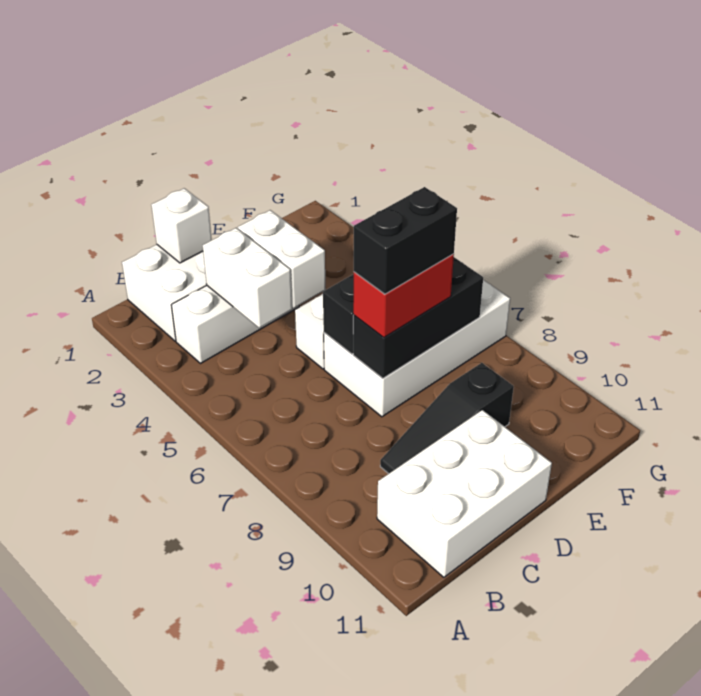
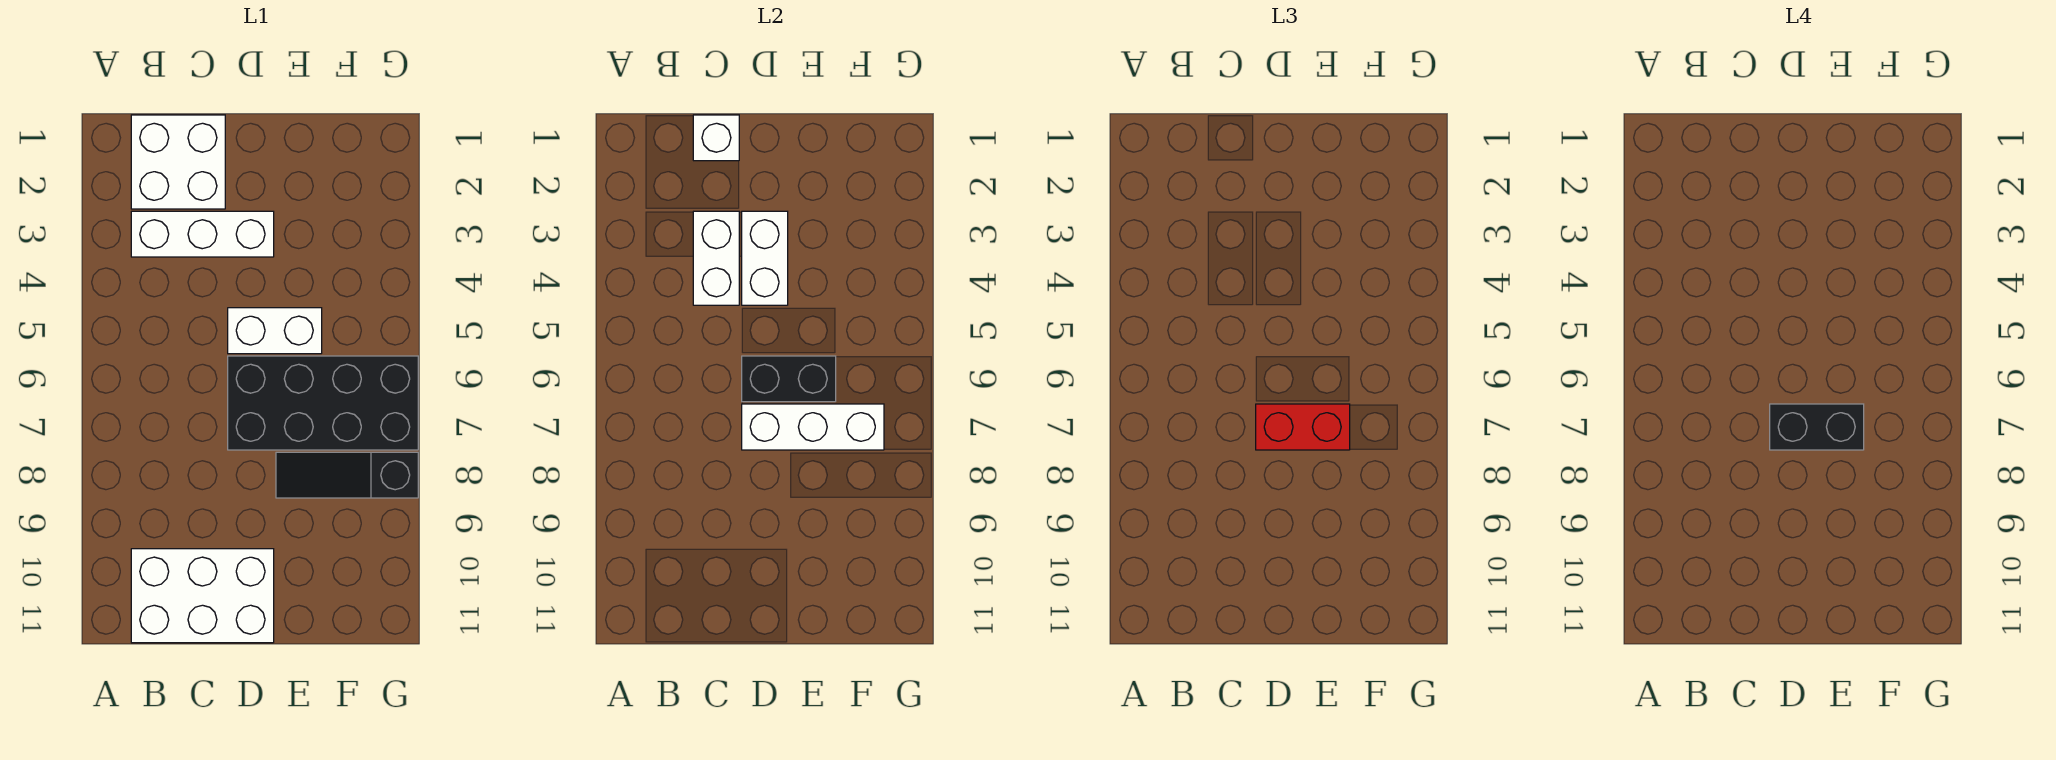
black slope C9:E9 level 1 top E -> black slope E8:G8 level 1 top G
white brick D6:G7 level 1 -> black brick D6:G7 level 1
black brick D7:F7 level 2 -> white brick D7:F7 level 2

